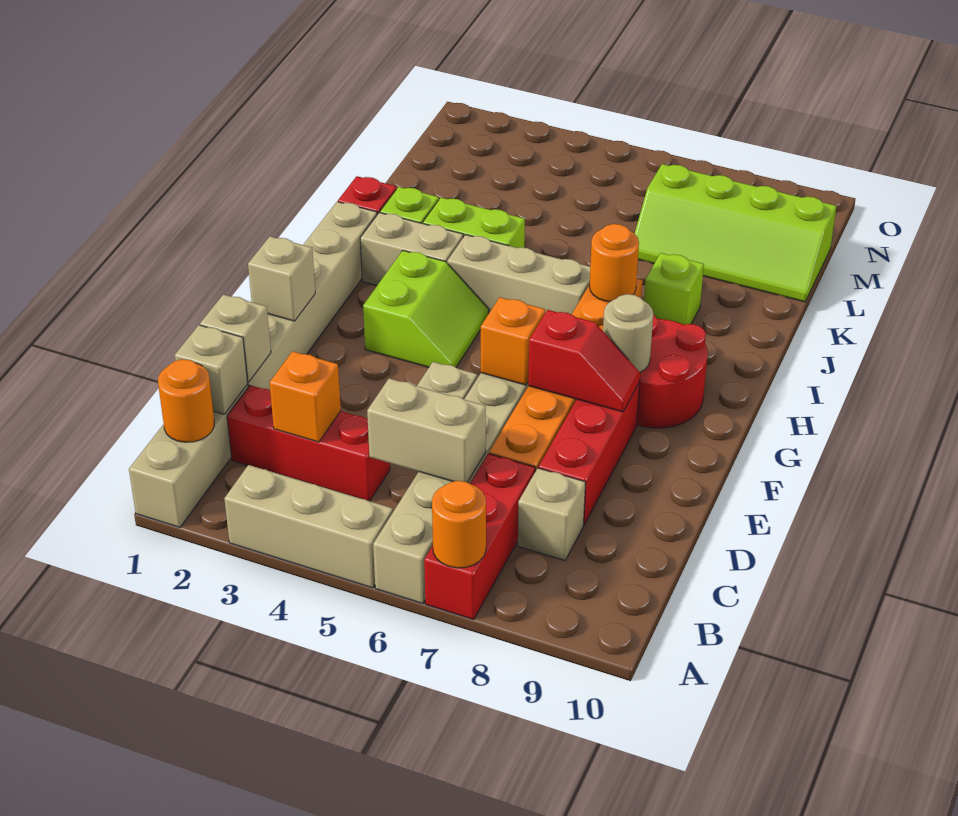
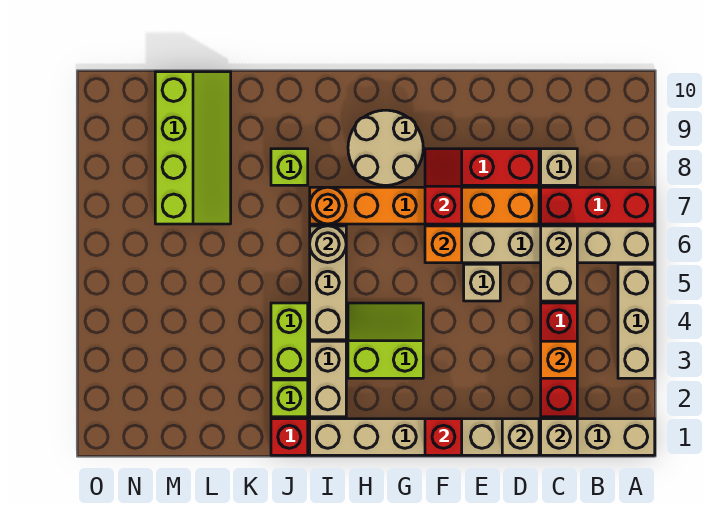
orange round brick A7 level 2 -> none
orange round brick B1 level 2 -> none
tan brick F1 level 2 -> red brick F1 level 2
red round brick G8:H9 level 1 -> tan round brick G8:H9 level 1
tan round brick G8 level 2 -> tan round brick I6 level 2

